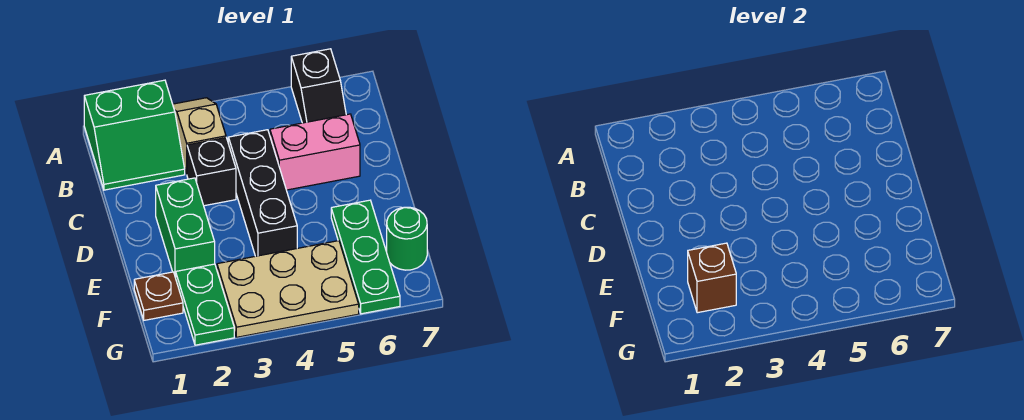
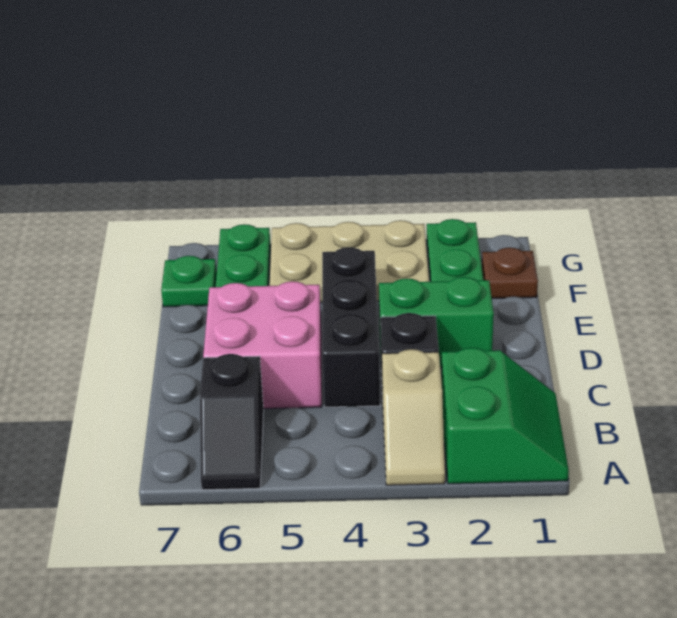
green slope A1:B2 level 1 top A -> green slope A1:B2 level 1 top 2
black slope A6:B6 level 1 top A -> black slope A6:B6 level 1 top B
pink brick C5:C6 level 1 -> pink brick C5:D6 level 1
green brick D2:E2 level 1 -> green brick D2:D3 level 1
brown brick F2 level 2 -> none
green round brick F7 level 1 -> green plate F7 level 1

